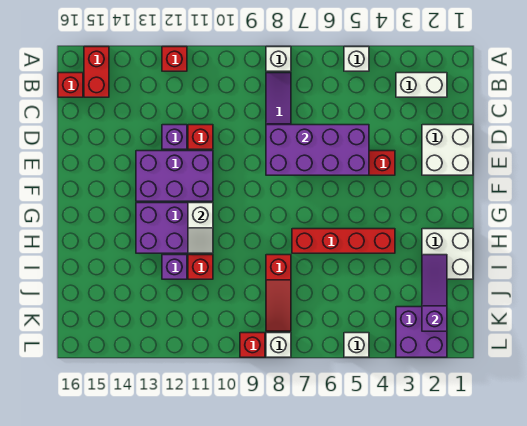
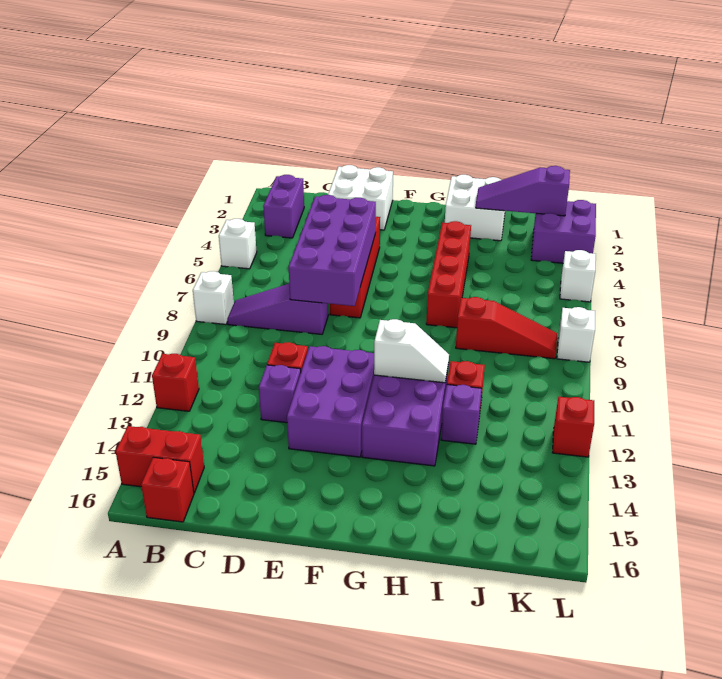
white brick B2:B3 level 1 -> purple brick B2:B3 level 1
red brick L9 level 1 -> red brick L12 level 1

